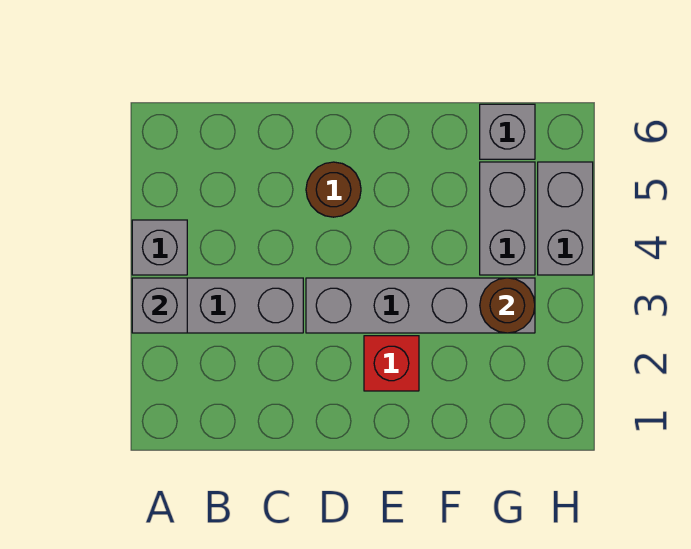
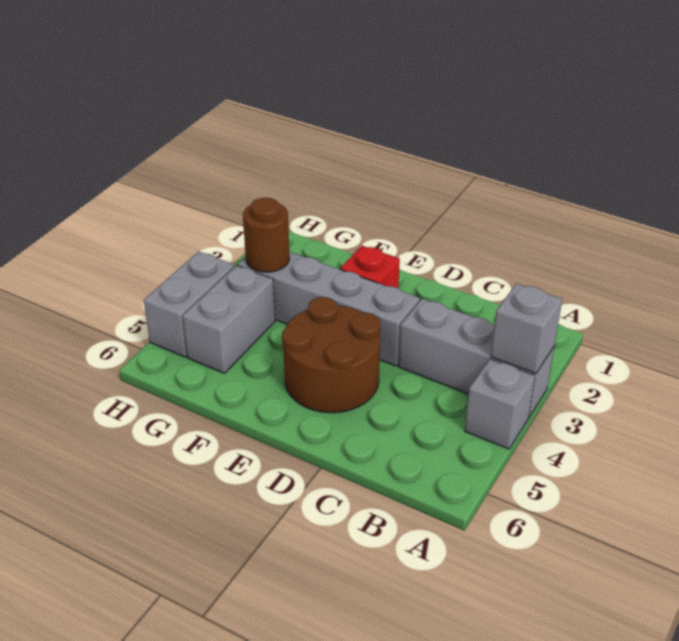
brown round brick D5 level 1 -> brown round brick D4:E5 level 1
grey brick G6 level 1 -> none

